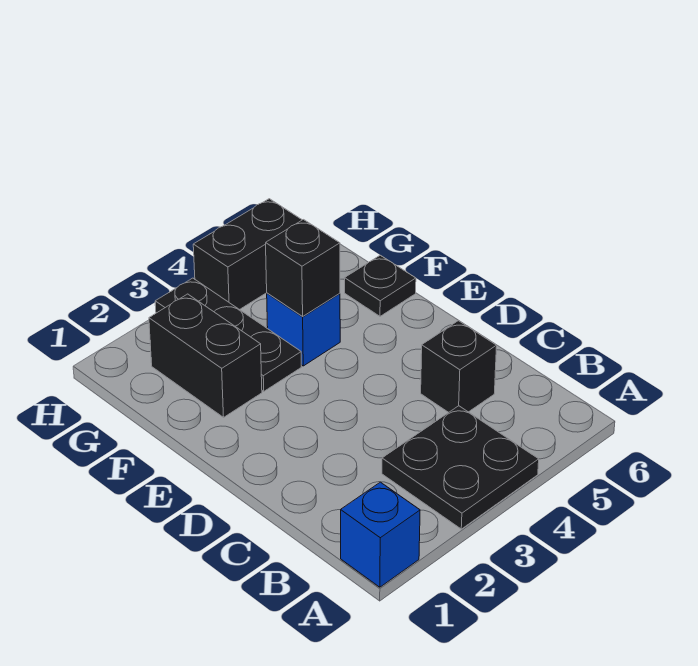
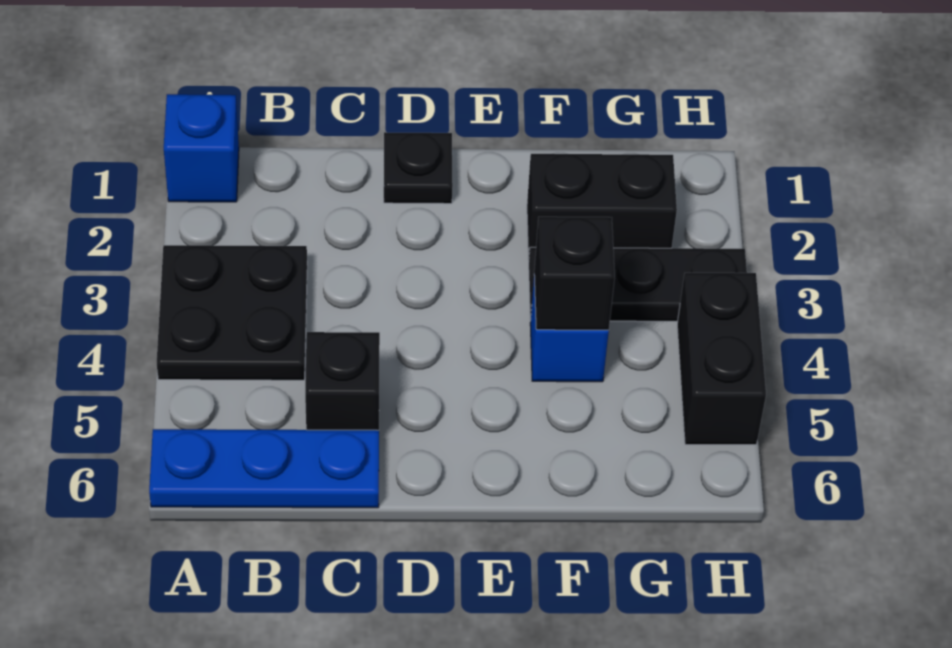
none -> blue plate A6:C6 level 1
black plate F6 level 1 -> black plate D1 level 1

